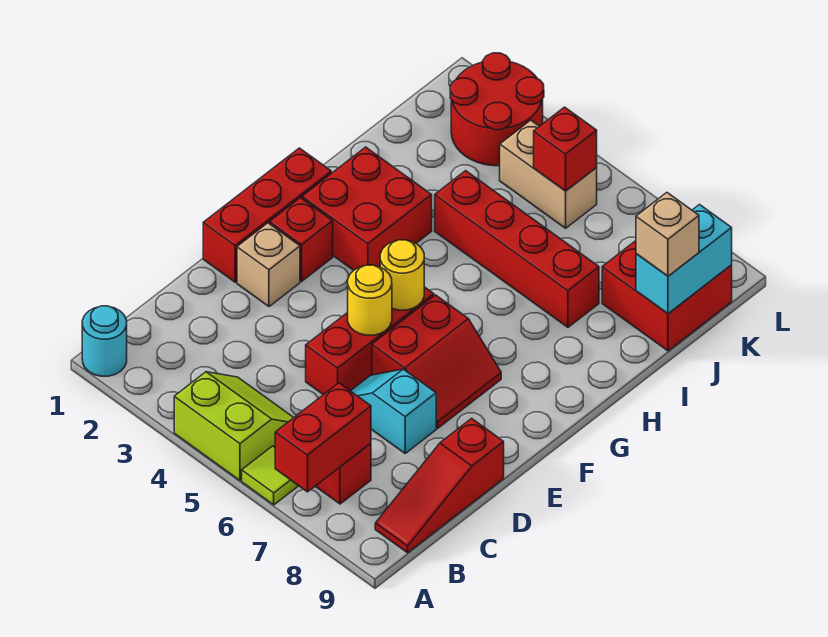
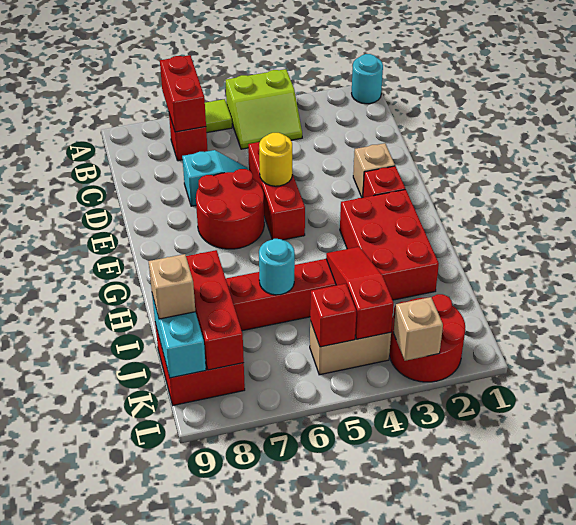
red slope B9:D9 level 1 top D -> red slope I4:K4 level 2 top K
red brick E1:G1 level 1 -> red brick I8:K8 level 2
red slope E6:F7 level 1 top 6 -> red round brick E6:F7 level 1
yellow round brick F5 level 2 -> none
red brick G2:H3 level 1 -> red brick G2:I3 level 1
none -> cyan round brick I6 level 2
none -> tan brick L3 level 2

